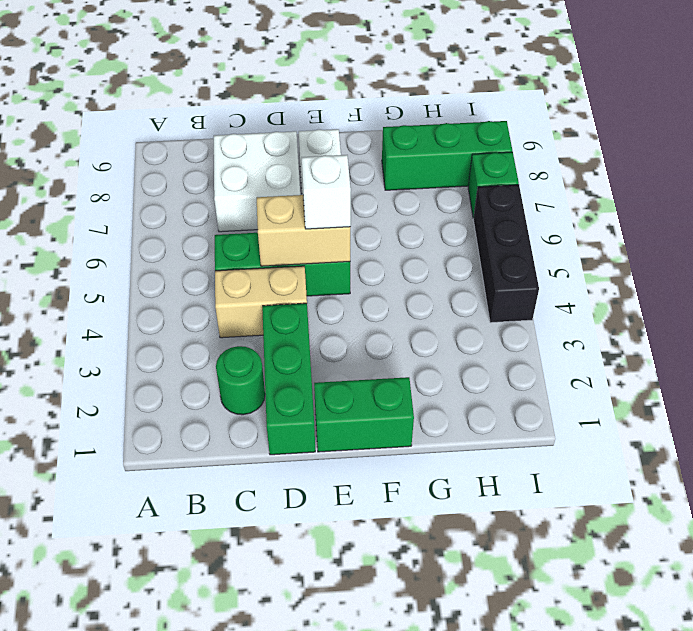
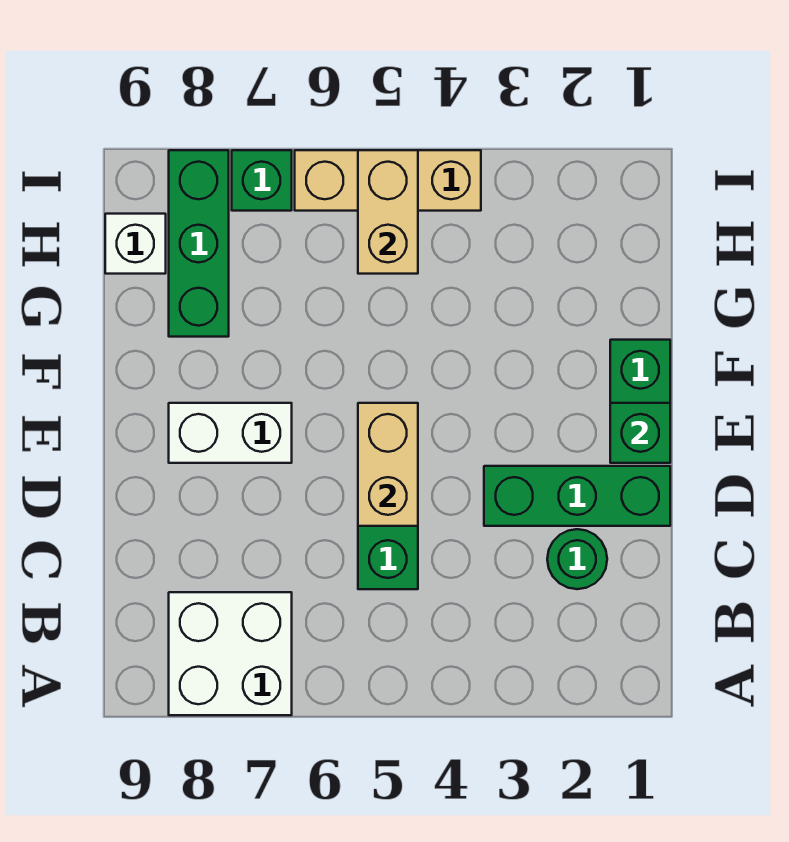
tan brick C4:D4 level 1 -> tan brick H5:I5 level 2
white brick C7:D8 level 1 -> white brick A7:B8 level 1
none -> green brick E1 level 2
white brick E5 level 3 -> white brick H9 level 1
black brick I4:I6 level 1 -> tan brick I4:I6 level 1

